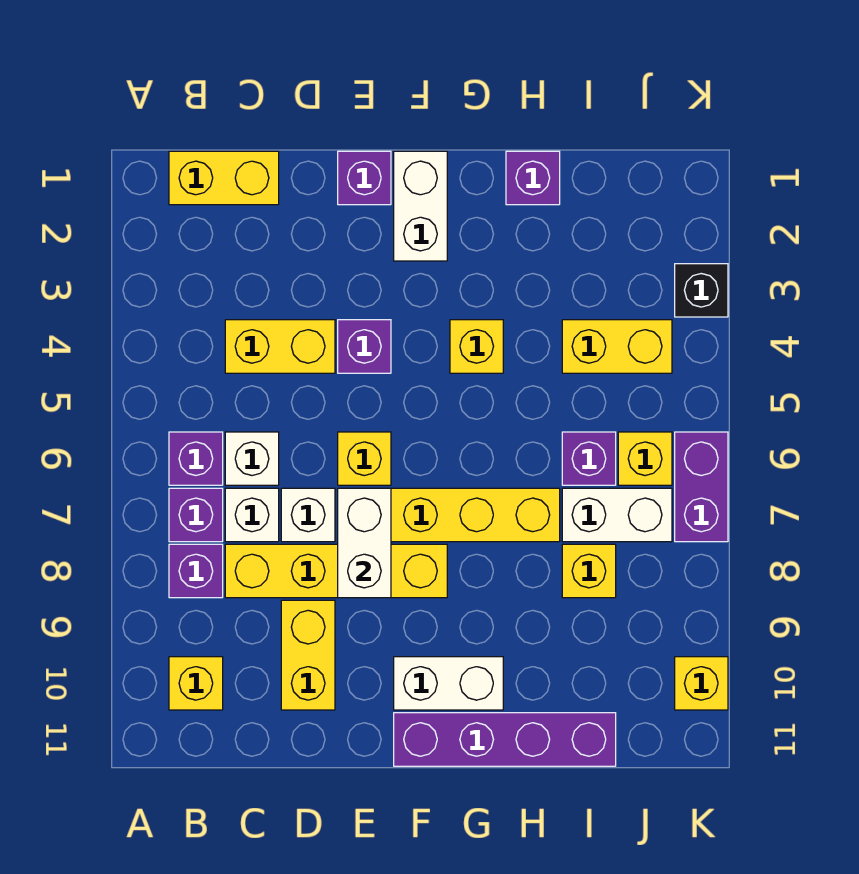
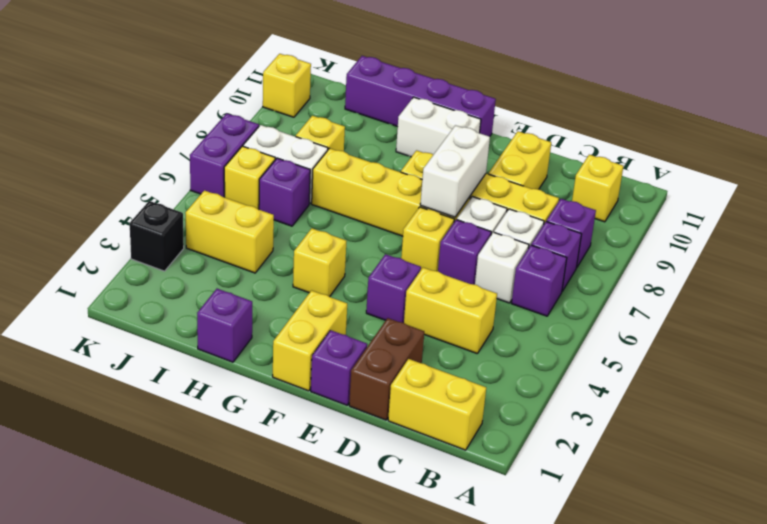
none -> brown brick D1:D2 level 1
none -> purple brick D6 level 1
white brick F1:F2 level 1 -> yellow brick F1:F2 level 1

